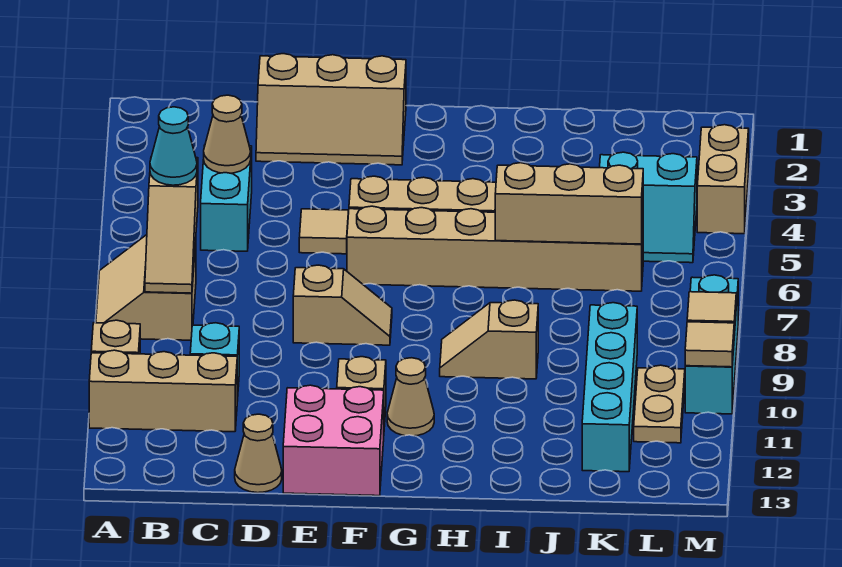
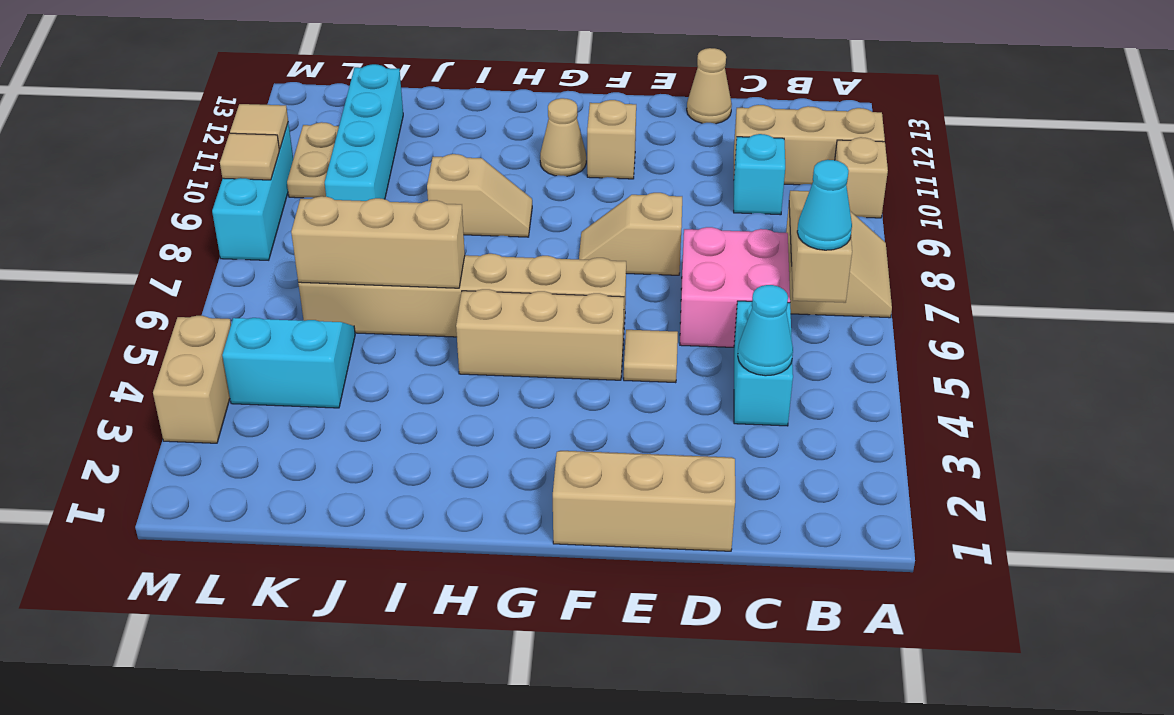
tan cone C4 level 2 -> cyan cone C4 level 2
pink brick E12:F13 level 1 -> pink brick C6:D7 level 1

